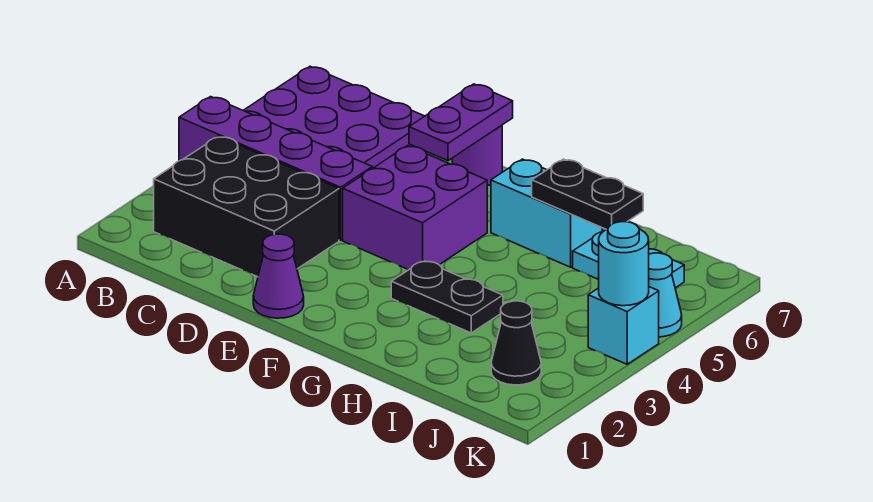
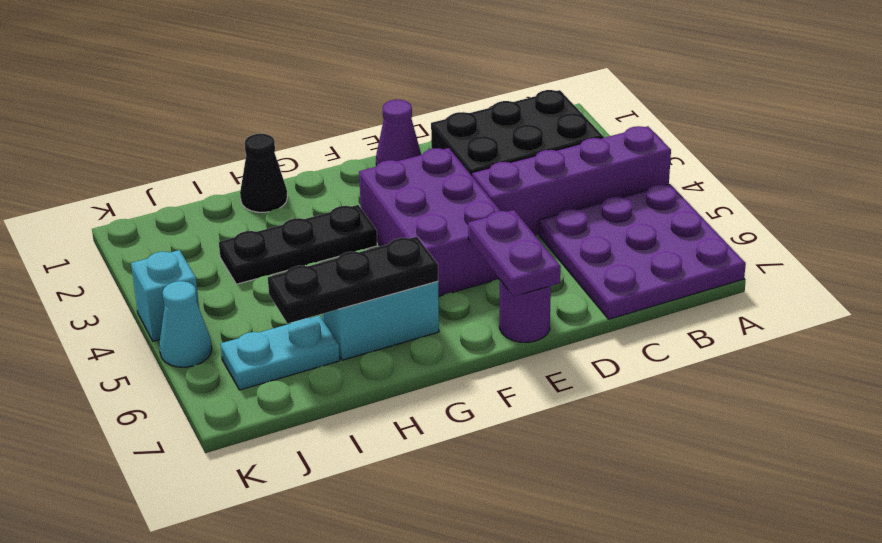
purple brick E4:F5 level 1 -> purple brick E3:F5 level 1
black plate G3:H3 level 1 -> black plate G3:I3 level 1
black plate H6:I6 level 2 -> black plate G6:I6 level 2
black cone J2 level 1 -> black cone H1 level 1
cyan round brick K4 level 2 -> none

